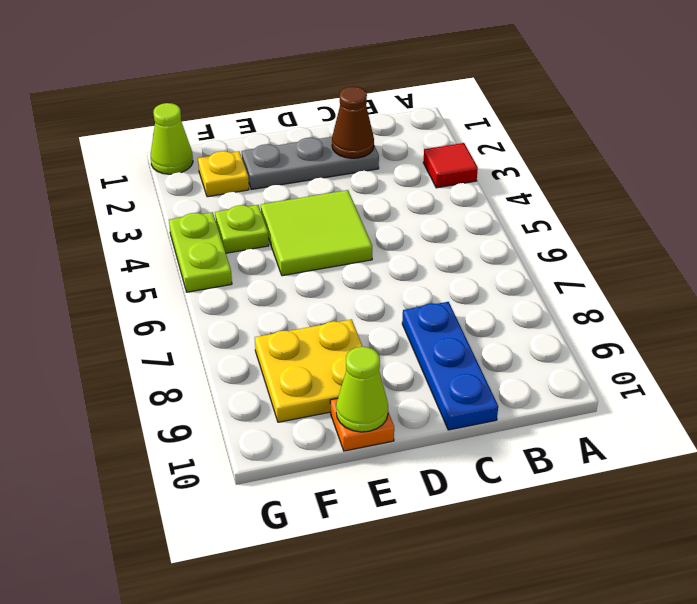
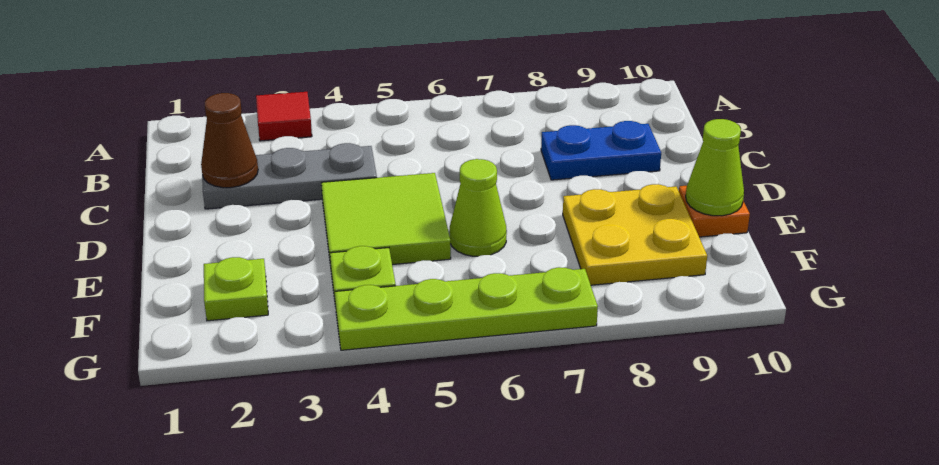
grey plate C2:E2 level 1 -> grey plate C2:C4 level 1
blue plate C8:C10 level 1 -> blue plate C8:C9 level 1
yellow plate F2 level 1 -> lime plate F2 level 1
lime cone G1 level 1 -> lime cone E6 level 1
lime plate G4:G5 level 1 -> lime plate G4:G7 level 1

